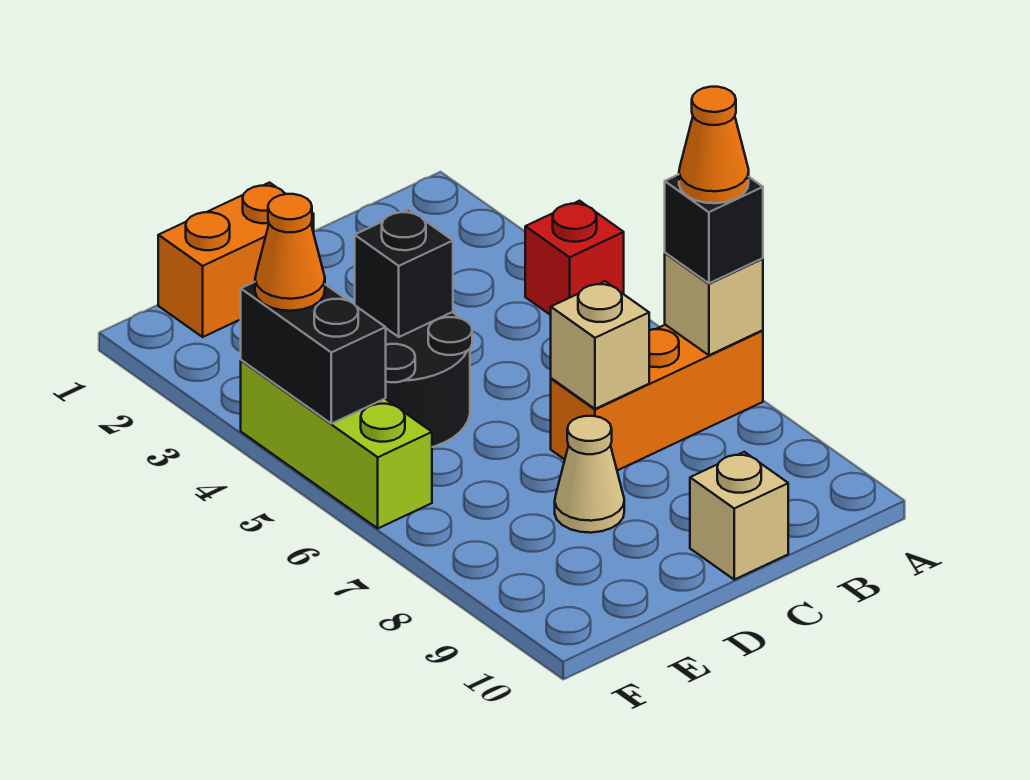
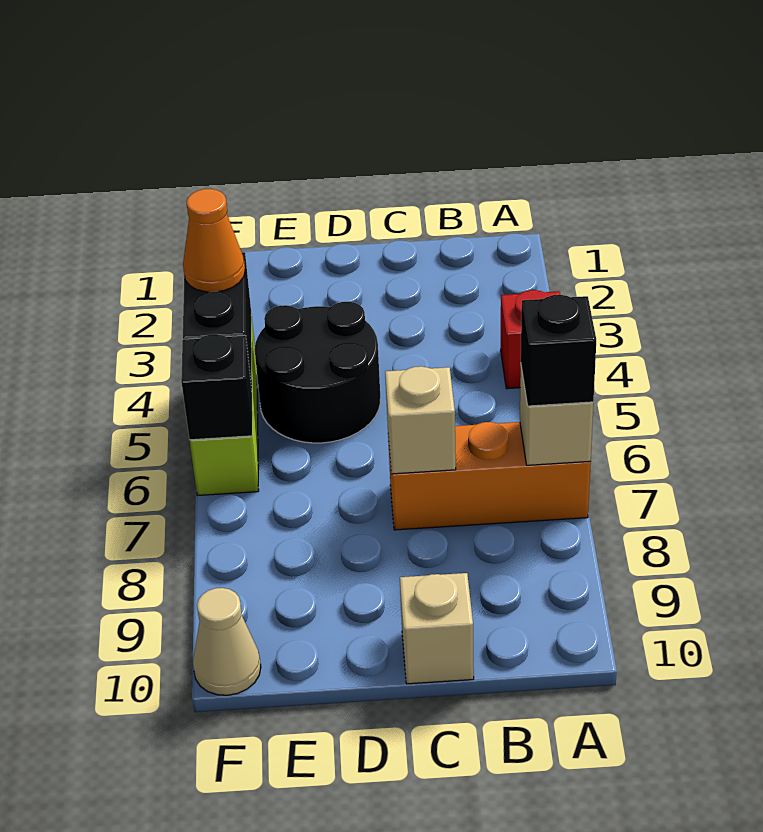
orange cone A7 level 4 -> none
orange brick D1:E1 level 1 -> none
black brick D4 level 2 -> black brick F6 level 2
tan cone D8 level 1 -> tan cone F10 level 1

